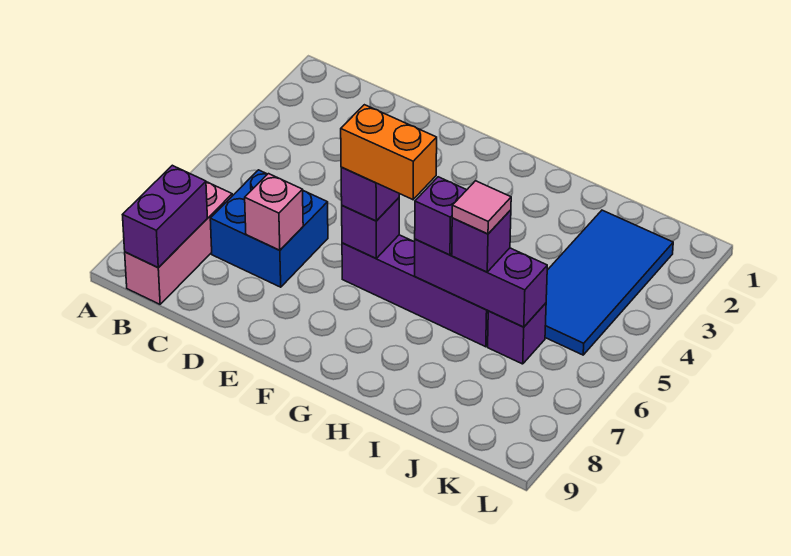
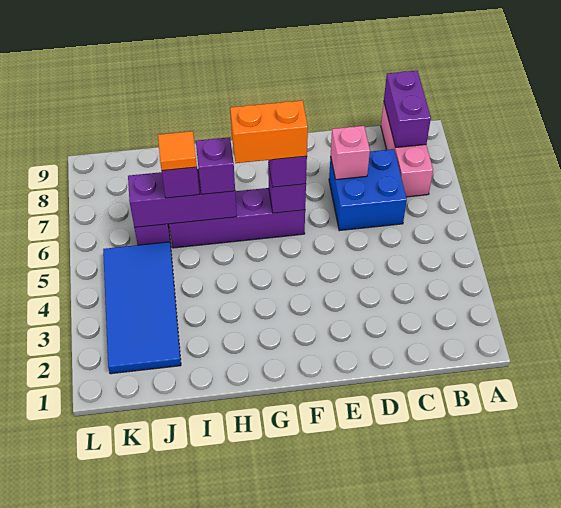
pink tile I6 level 4 -> orange tile I6 level 4

